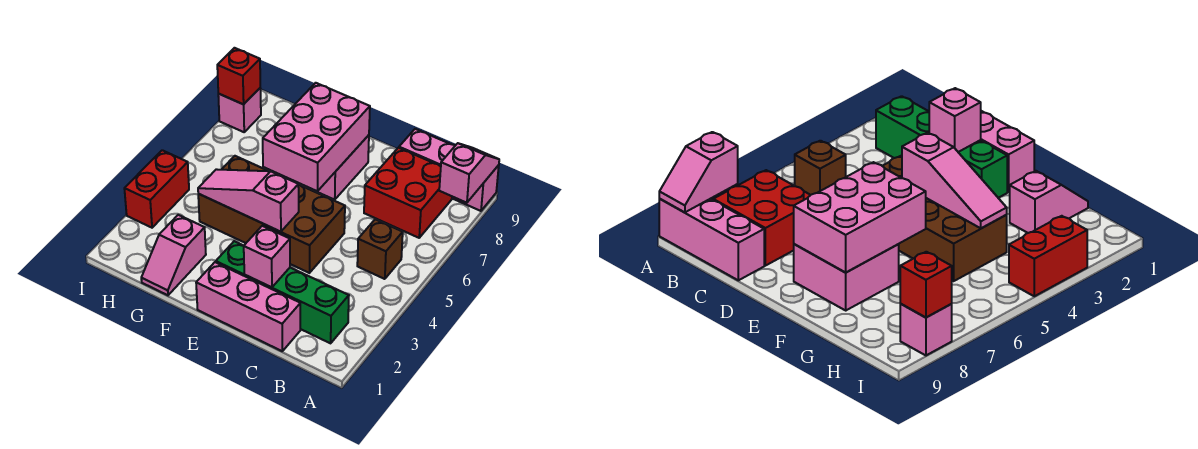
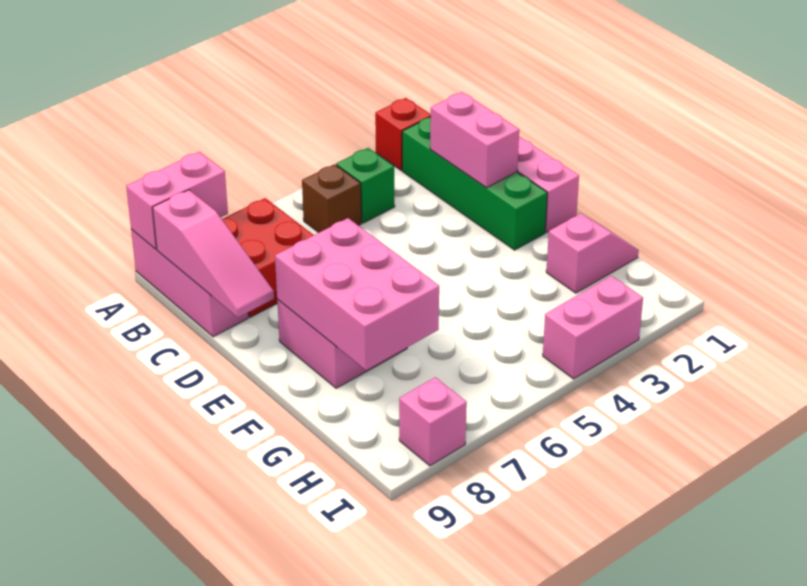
pink slope A8:A9 level 2 top 8 -> pink brick A8:A9 level 2
none -> green brick B4 level 1
pink brick D2 level 2 -> pink brick C2:D2 level 2
brown brick D4:G5 level 1 -> none
pink slope E4:G4 level 2 top E -> pink slope B9:D9 level 2 top B
pink brick E6:F8 level 2 -> pink brick E7:G8 level 2
red brick I3:I4 level 1 -> pink brick I3:I4 level 1
red brick I8 level 2 -> red brick A2 level 1

